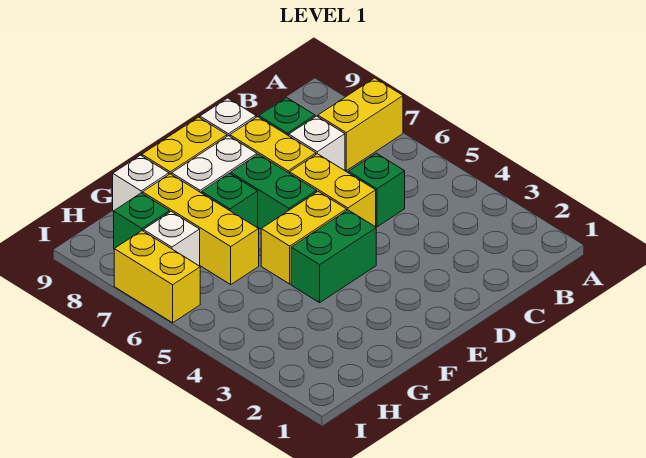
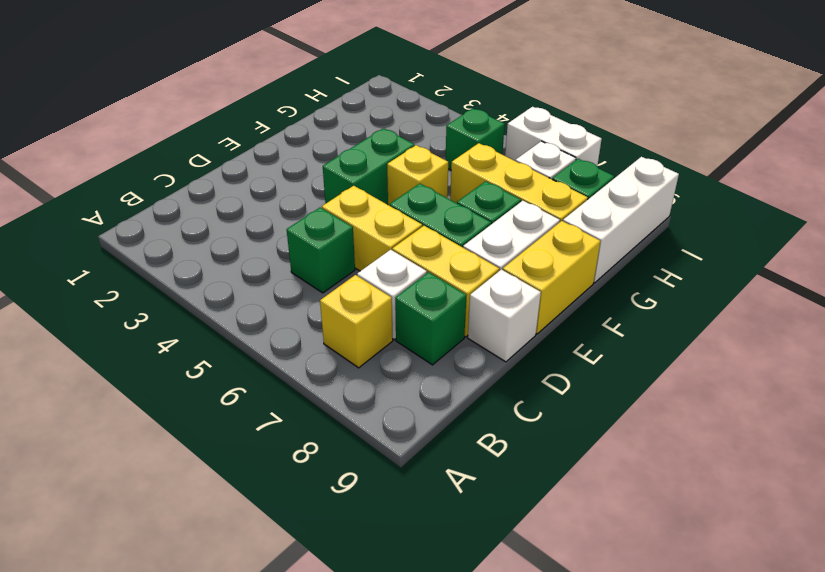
yellow brick A7:B7 level 1 -> yellow brick B7 level 1
yellow brick E5:F5 level 1 -> yellow brick F5 level 1
white brick G9 level 1 -> white brick G9:I9 level 1
none -> green brick H5 level 1
yellow brick I6:I7 level 1 -> white brick I6:I7 level 1

